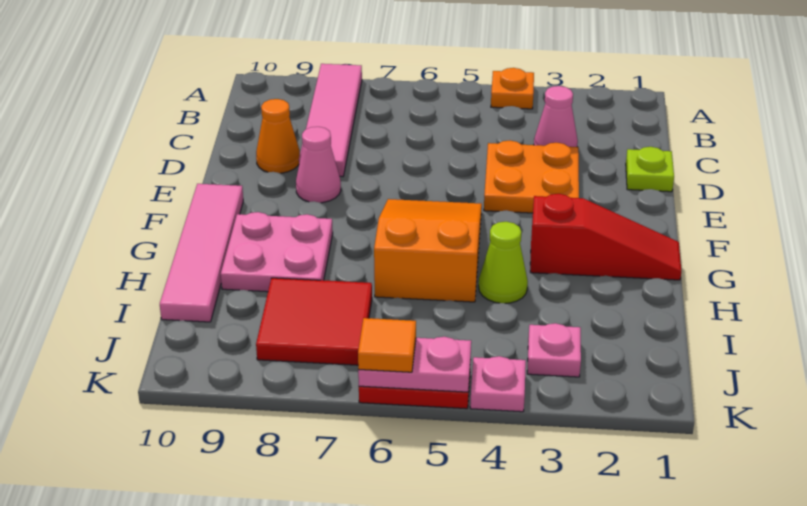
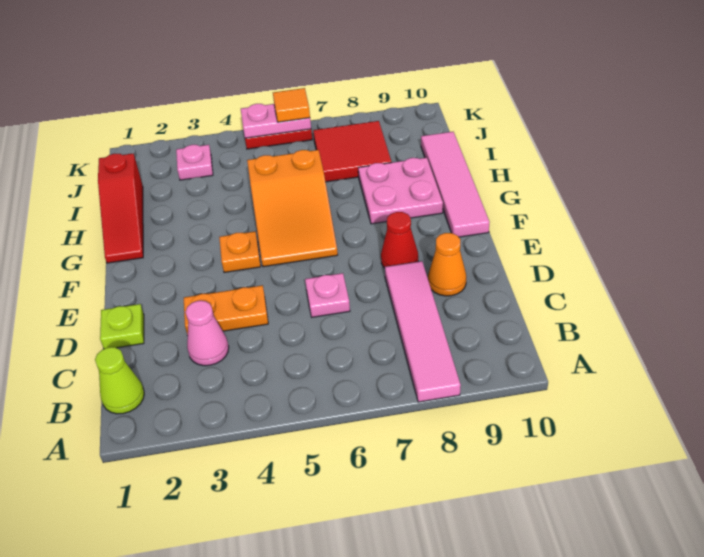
orange plate A4 level 1 -> orange plate F4 level 1
orange plate D3:E4 level 1 -> orange plate D3:D4 level 1
pink cone E8 level 1 -> red cone E8 level 1
red slope G1:G3 level 1 top 3 -> red slope G1:I1 level 1 top I
lime cone H4 level 1 -> lime cone B1 level 1
pink plate K4 level 1 -> pink plate D6 level 1

